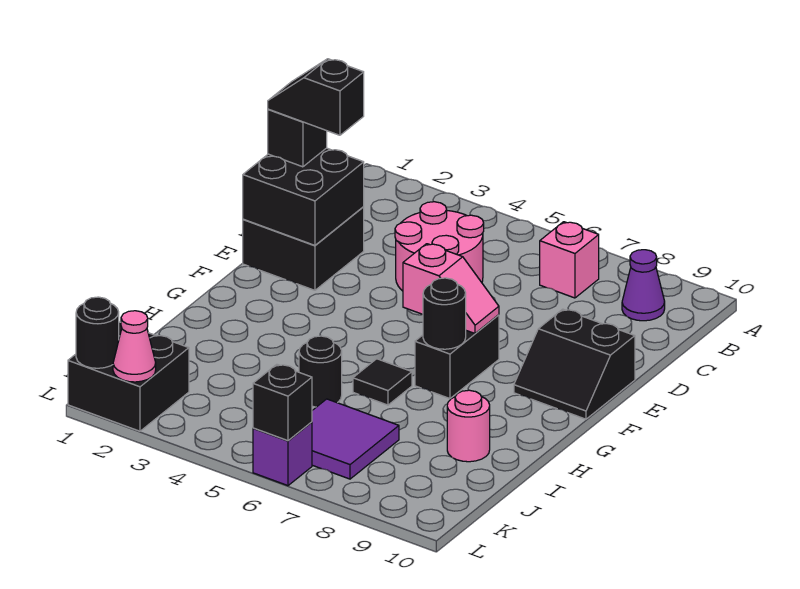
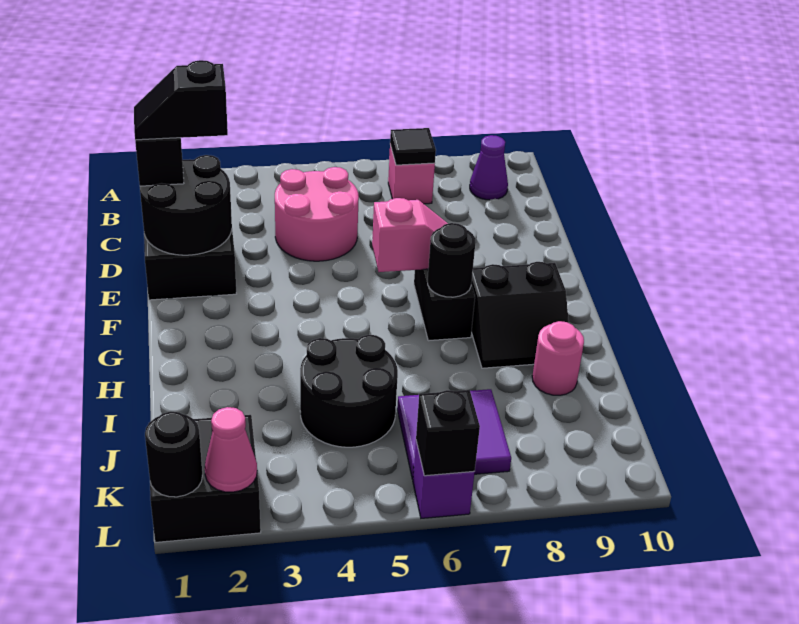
black brick D1:E2 level 2 -> black round brick D1:E2 level 2
black slope E9:F10 level 1 top E -> black slope G8:H9 level 1 top G
black tile H6 level 1 -> black tile B7 level 2
black round brick I5 level 1 -> black round brick I4:J5 level 1

